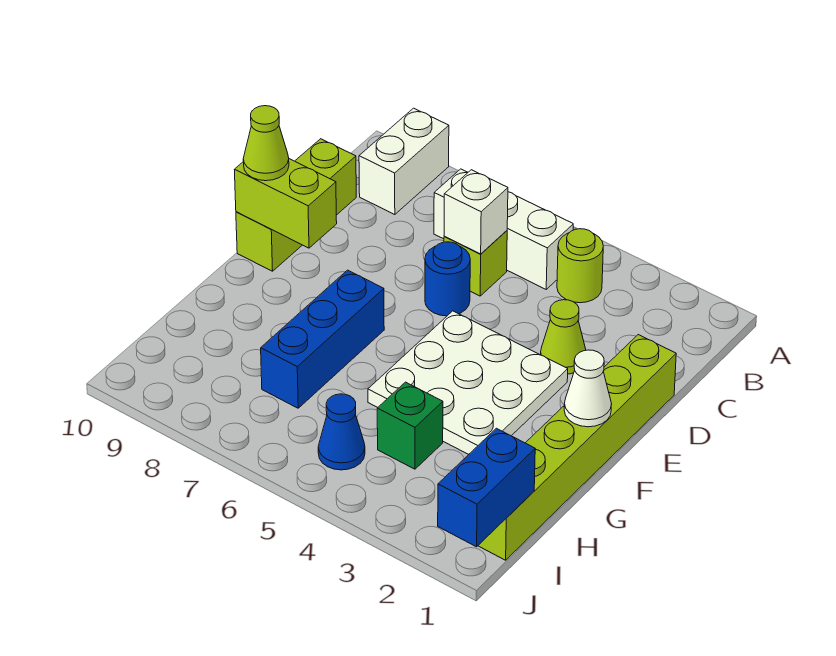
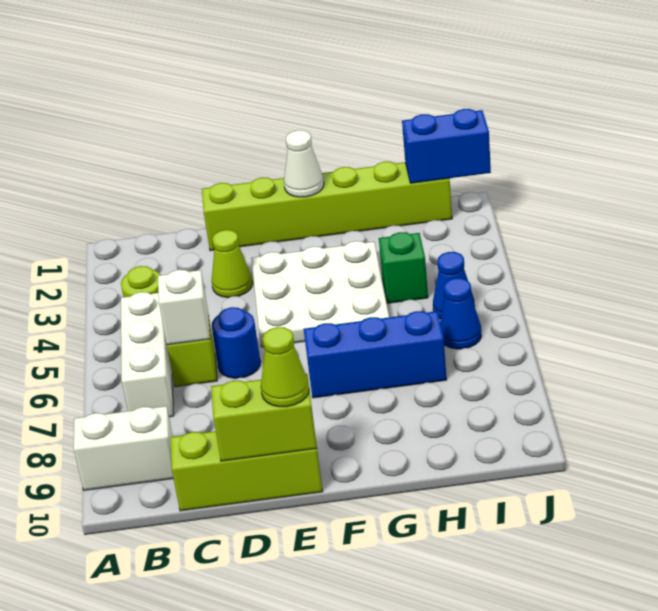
lime brick E9:E10 level 2 -> lime brick D10:E10 level 2
none -> blue cone I6 level 1

